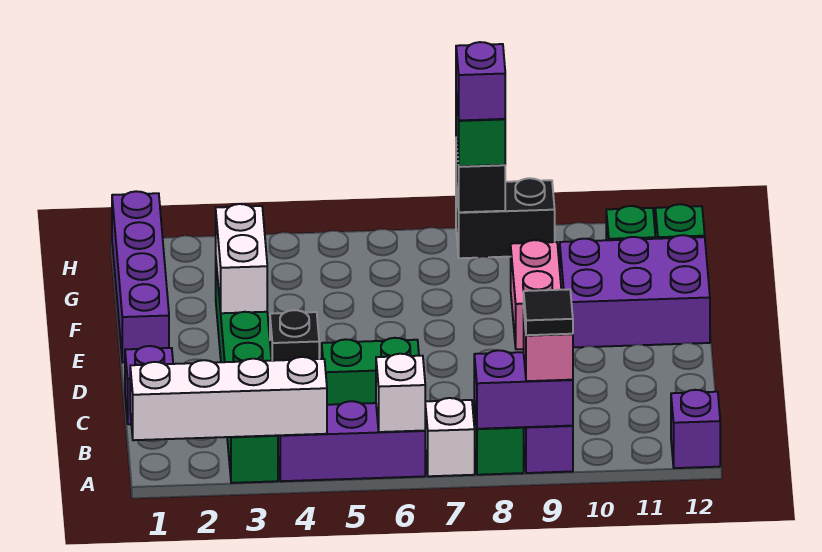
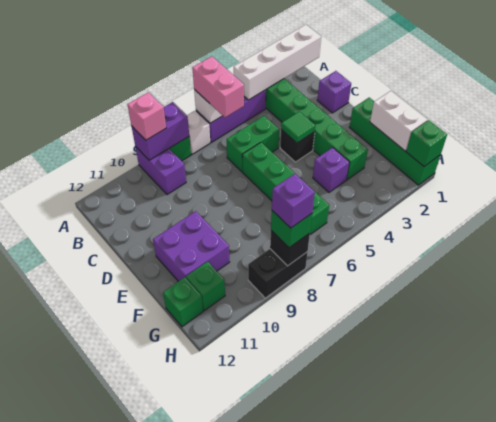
black tile A9 level 4 -> none
purple brick A12 level 1 -> purple brick F4 level 1
none -> green tile D4 level 2
none -> green brick D6:G6 level 1
purple brick E1:H1 level 1 -> green brick E1:H1 level 1
white brick E3:F3 level 2 -> white brick F1:G1 level 2
pink brick E9:F9 level 1 -> pink brick A6:B6 level 3
purple brick E10:F12 level 1 -> purple brick E10:F11 level 1
none -> green brick H1 level 2

